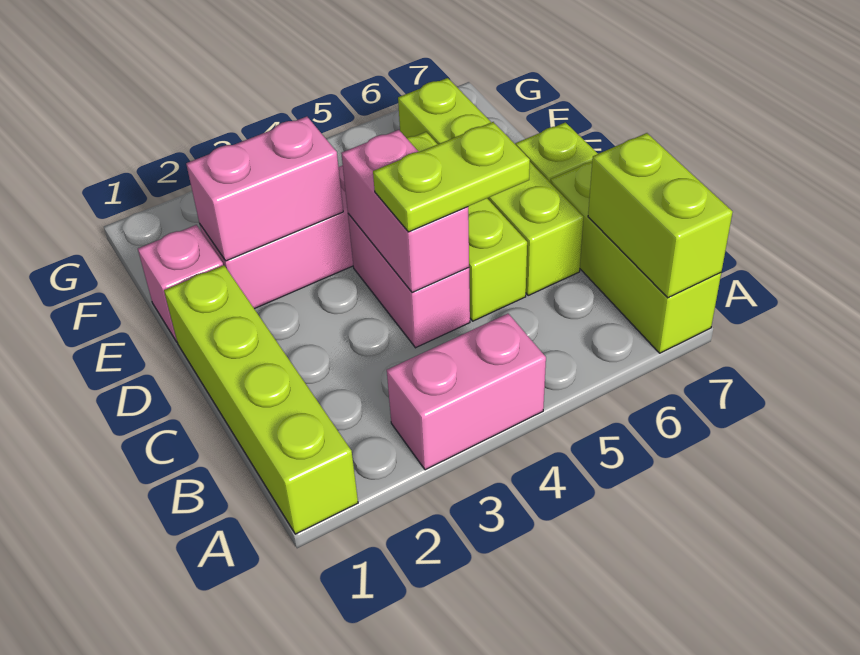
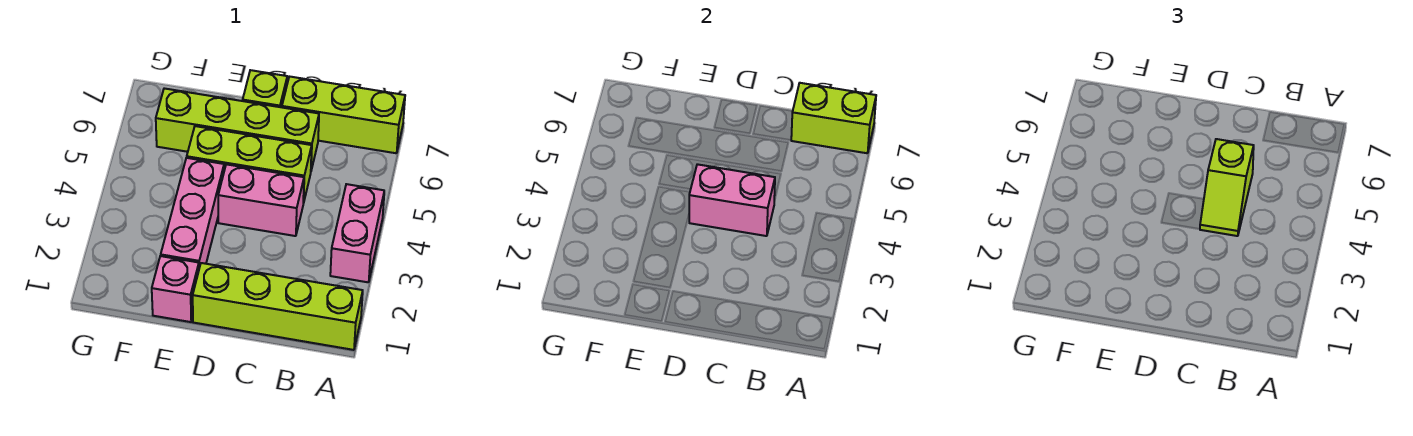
lime plate C4:C5 level 3 -> lime slope C4:C5 level 3 top 5
pink brick E2:E3 level 2 -> none

